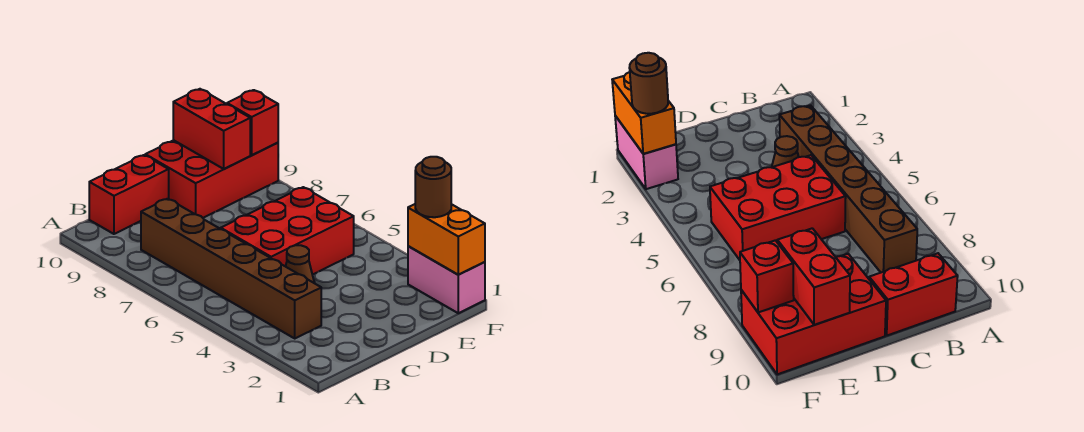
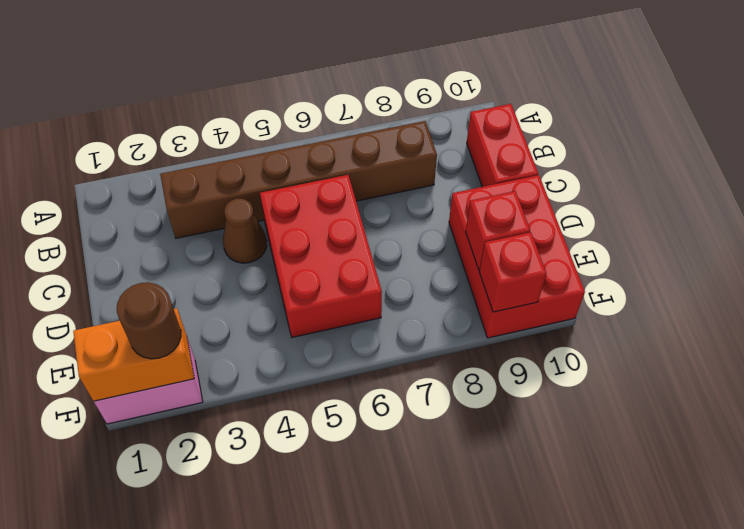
red brick E9:E10 level 2 -> red brick E9 level 2

